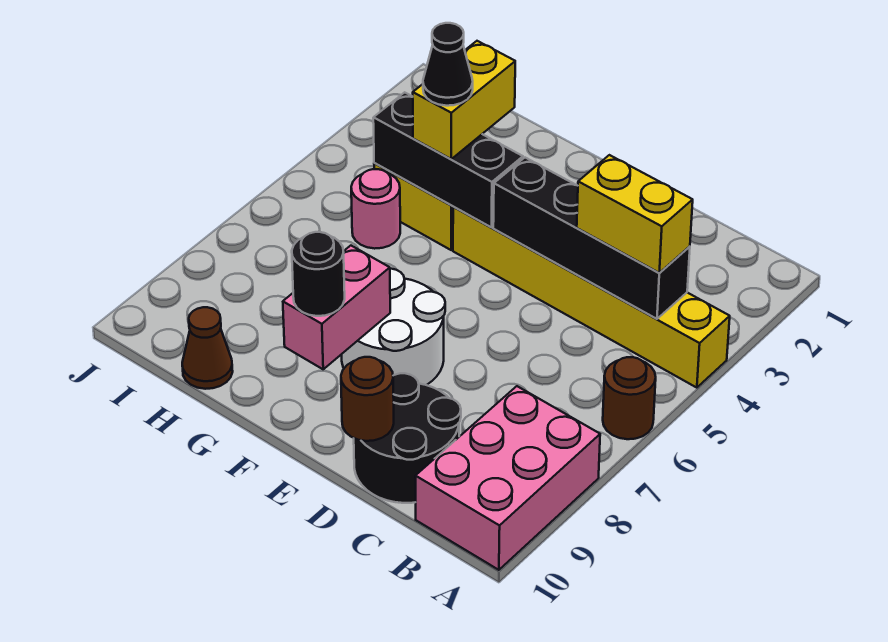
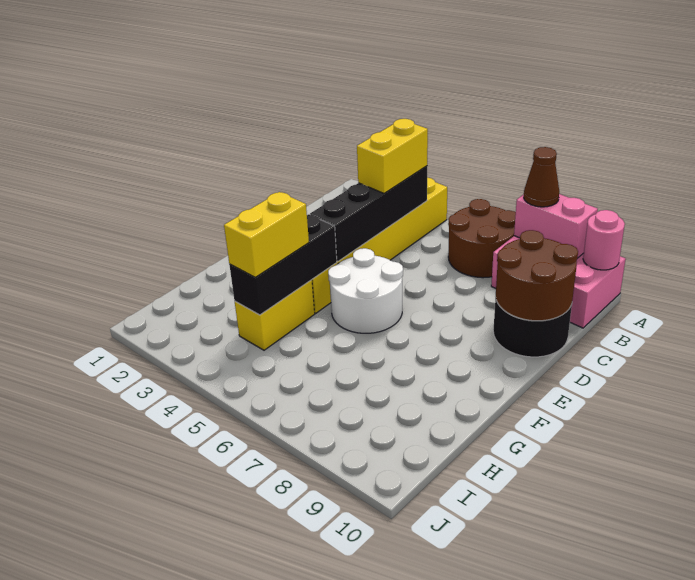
brown round brick A6 level 1 -> brown round brick A6:B7 level 1
brown round brick D10 level 2 -> brown round brick C9:D10 level 2
white round brick E7:F8 level 1 -> white round brick E5:F6 level 1
pink brick F8:F9 level 2 -> pink brick A8:A9 level 2
black round brick F9 level 3 -> none
yellow brick G3:G4 level 3 -> yellow brick G4:H4 level 3
black cone G4 level 4 -> none
pink round brick H5 level 1 -> pink round brick A10 level 2
brown cone H10 level 1 -> brown cone A8 level 3

